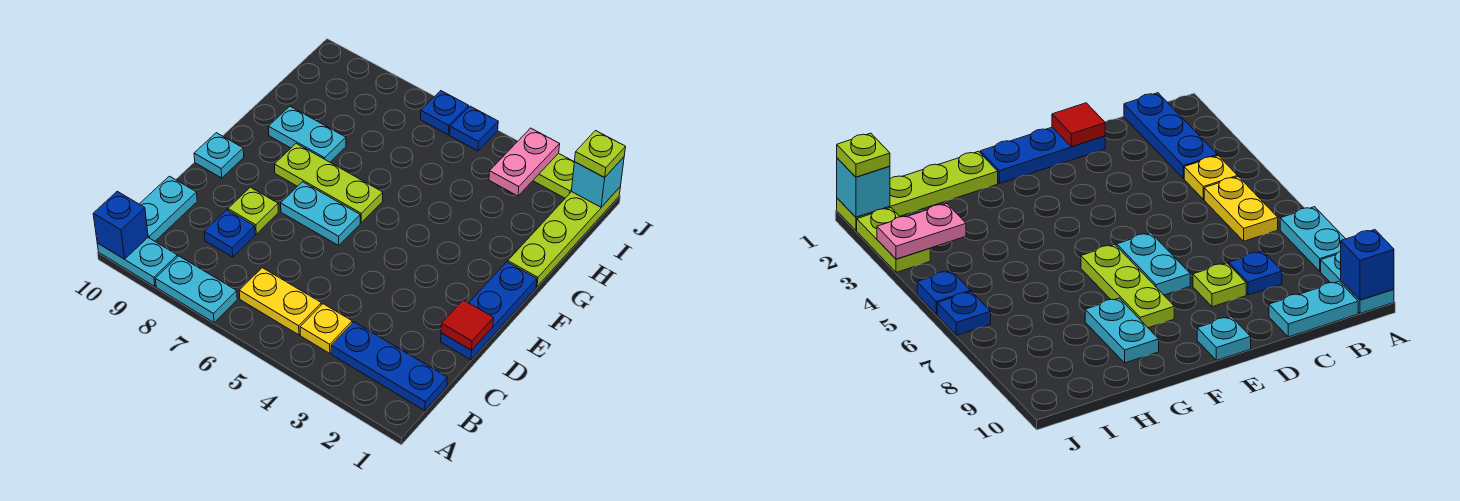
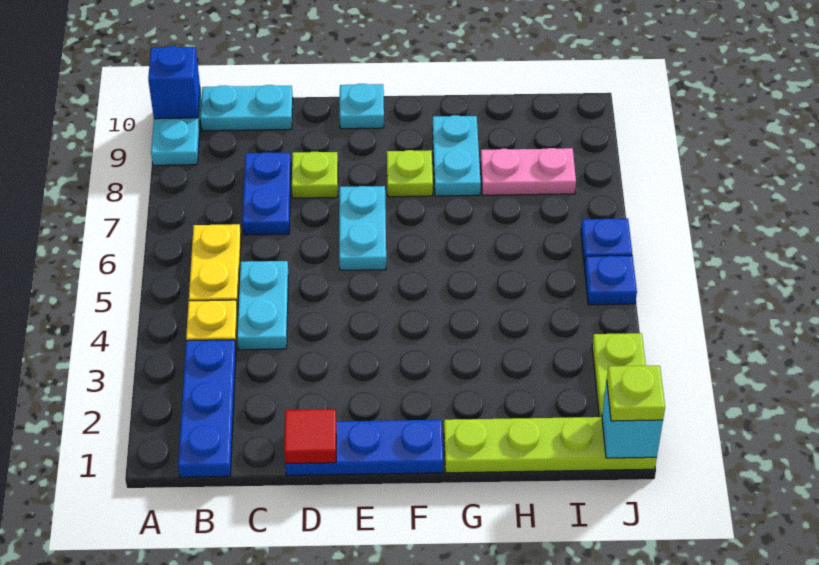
cyan plate A7:A8 level 1 -> cyan plate C4:C5 level 1
blue plate C8 level 1 -> blue plate C7:C8 level 1
lime plate F6:F8 level 1 -> lime plate F8 level 1
pink plate I3:J3 level 2 -> pink plate H8:I8 level 1

